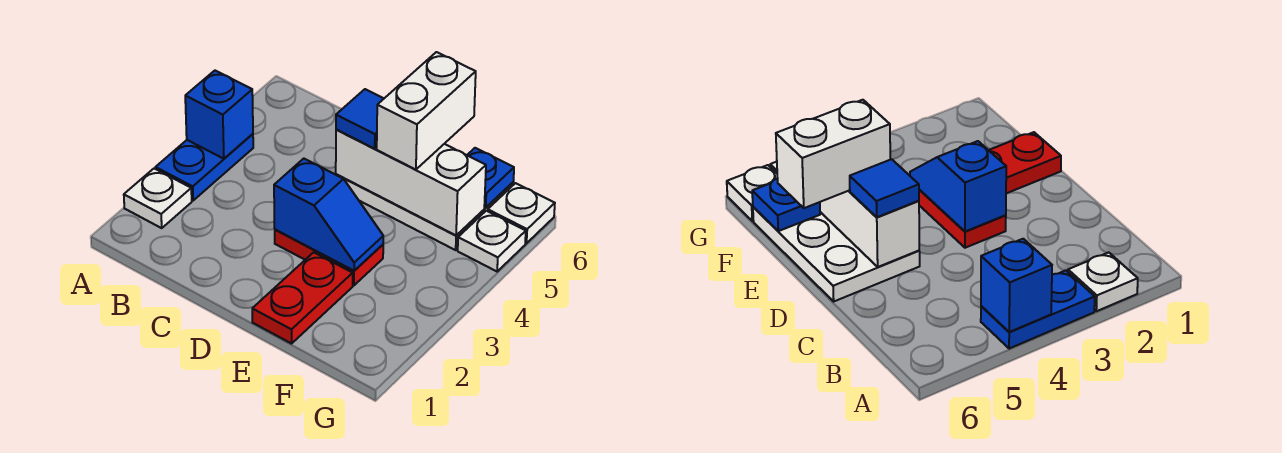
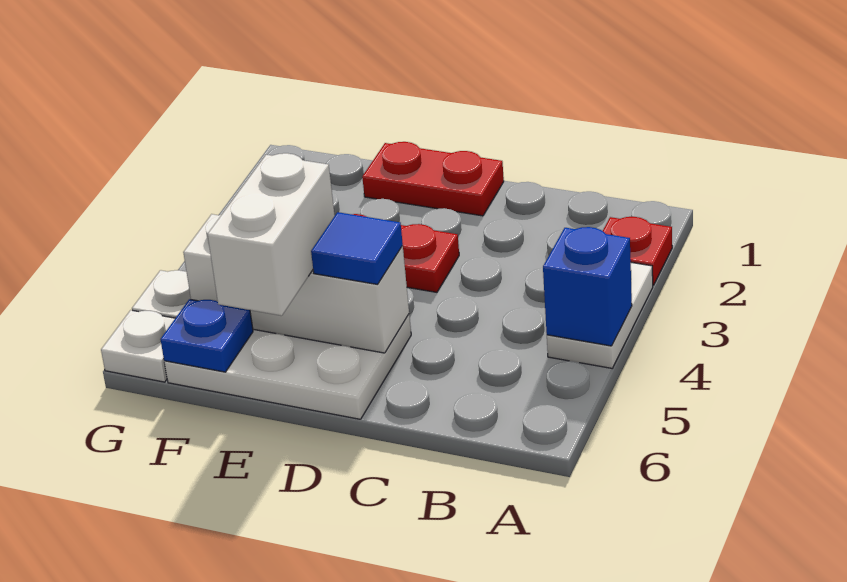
white plate A2 level 1 -> red plate A2 level 1
blue plate A3:A4 level 1 -> white plate A3:A4 level 1
blue slope D3:E3 level 2 top D -> none
red plate E1:E2 level 1 -> red plate D1:E1 level 1

